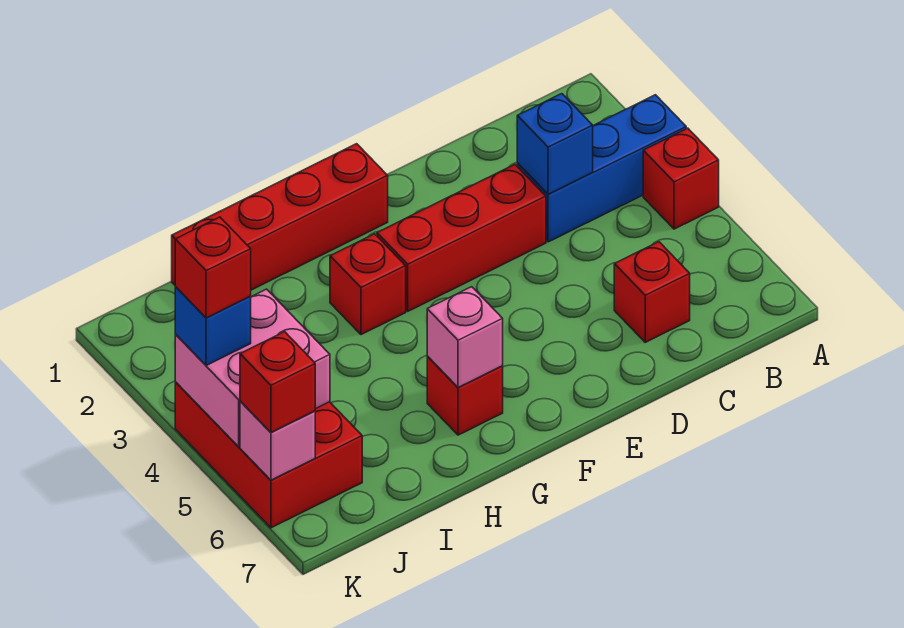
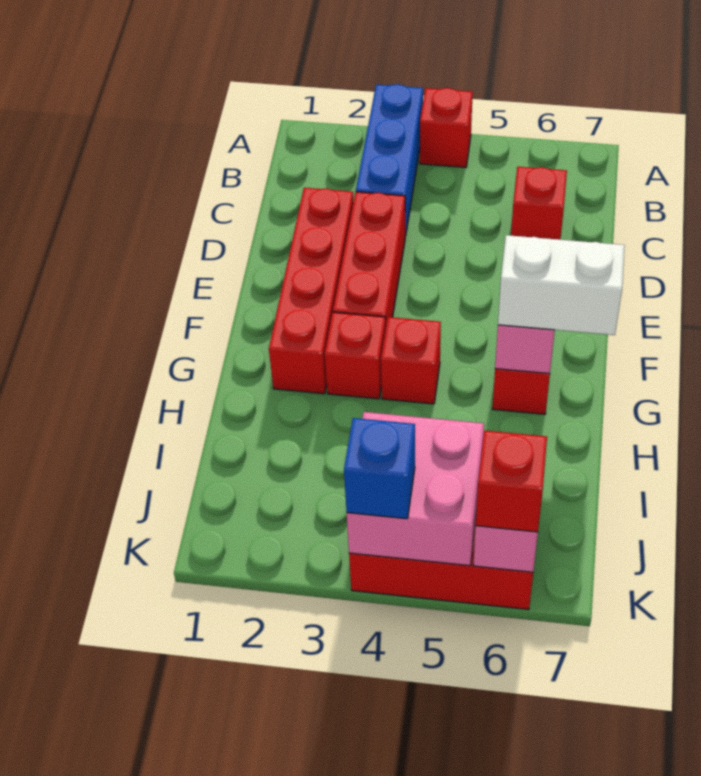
blue brick C3 level 2 -> none
red brick F1:I1 level 1 -> red brick D2:G2 level 1
none -> white brick G6:G7 level 3
red brick K4 level 4 -> red brick G4 level 1

